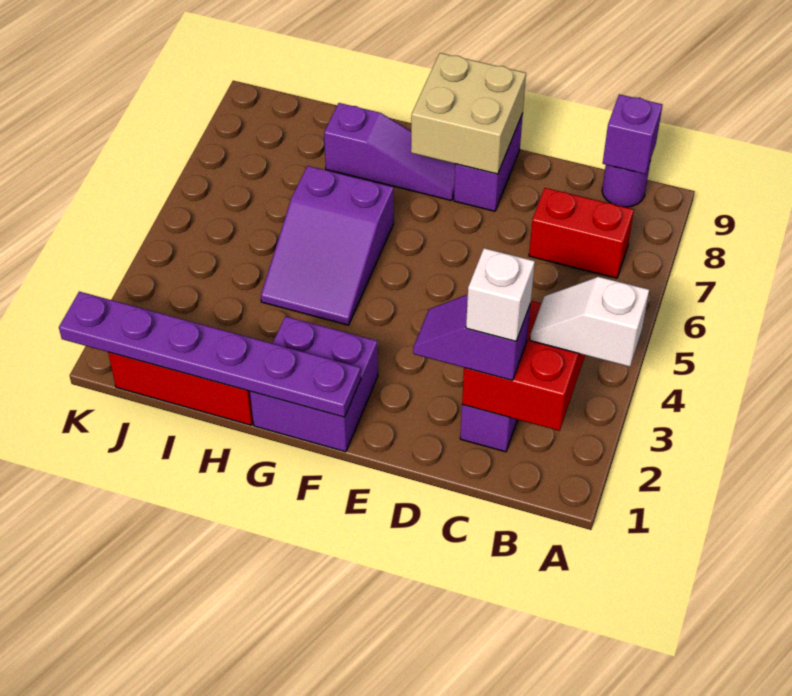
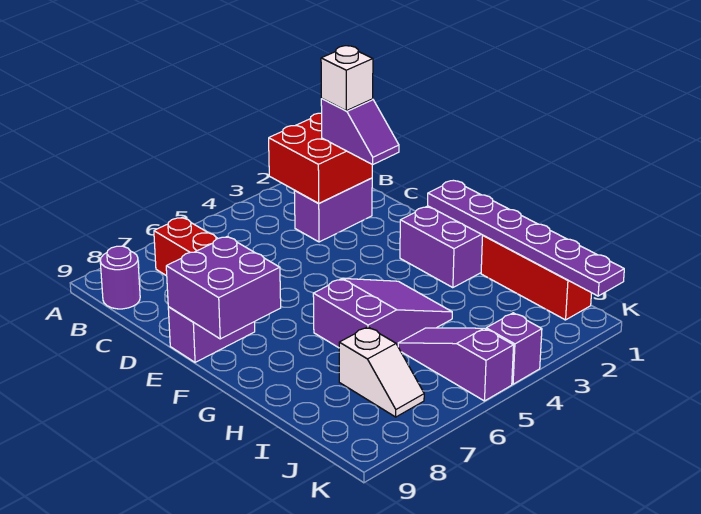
white slope A3:B3 level 3 top A -> white slope I7:J7 level 1 top I
purple brick B9 level 2 -> purple brick K4 level 1
tan brick E8:F9 level 2 -> purple brick E8:F9 level 2
purple slope F8:H8 level 1 top H -> purple slope I5:K5 level 1 top K

